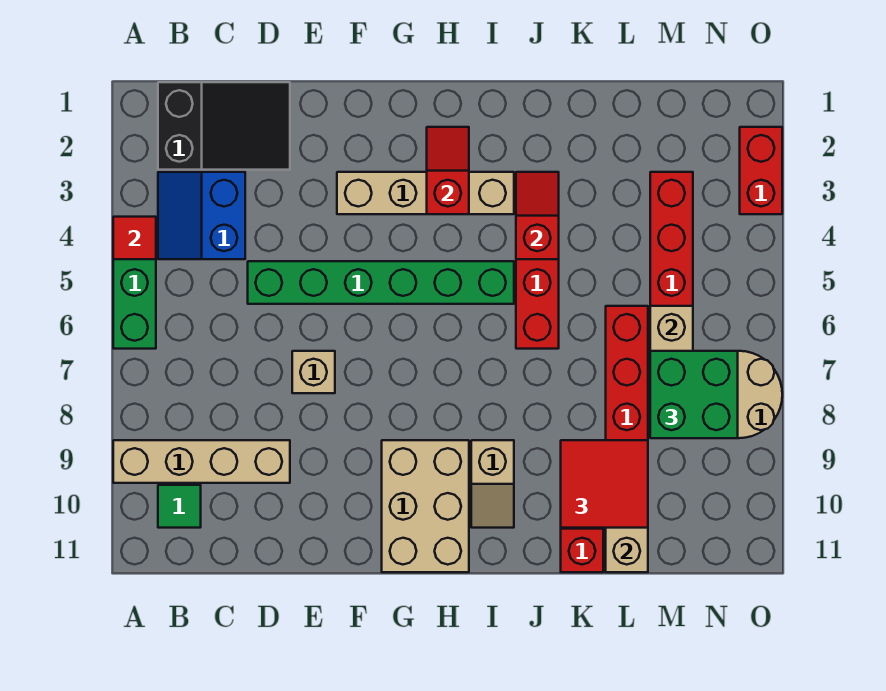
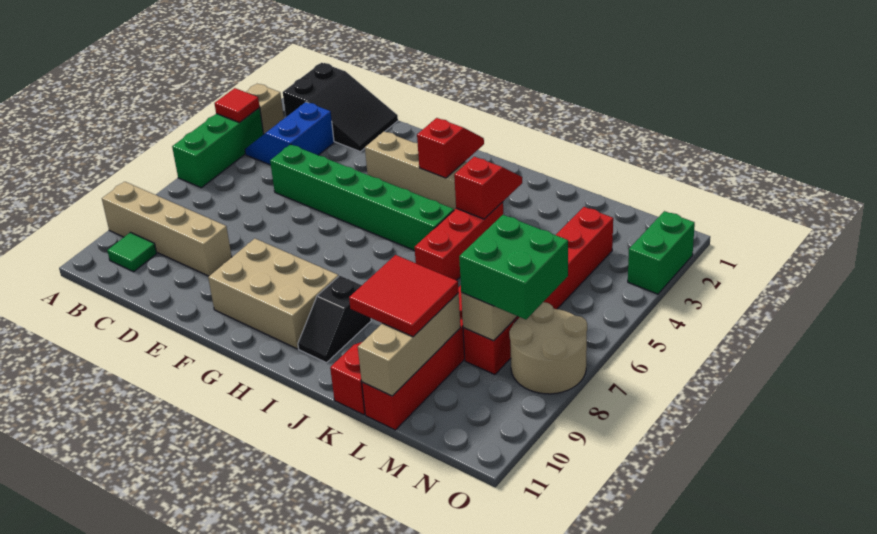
tan brick E7 level 1 -> tan brick A3 level 1
tan brick G9:H11 level 1 -> tan brick F9:H10 level 1
tan slope I9:I10 level 1 top 9 -> black slope I9:I10 level 1 top 9
red brick O2:O3 level 1 -> green brick O2:O3 level 1

